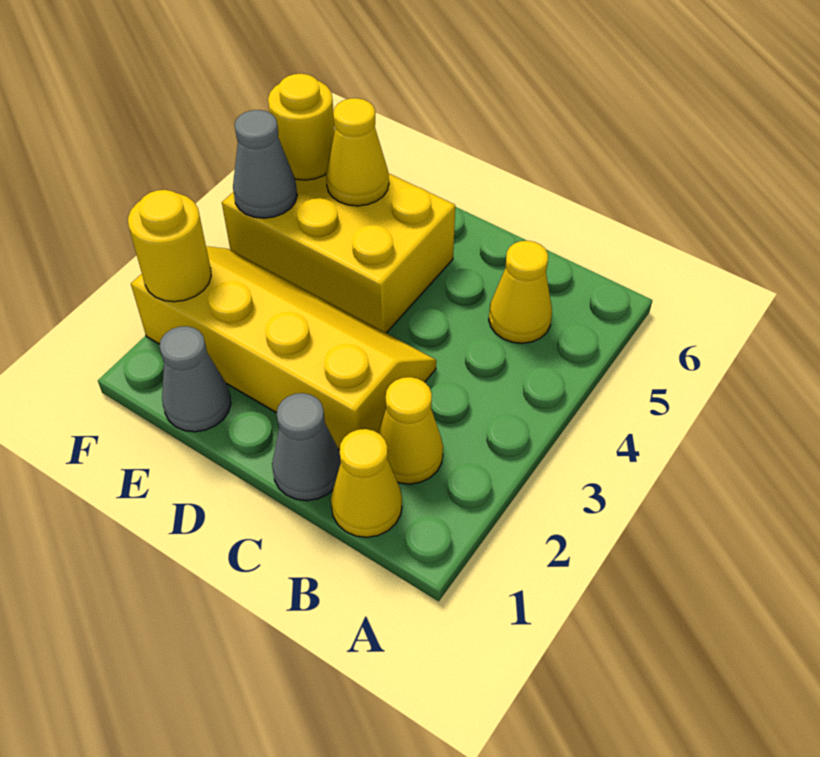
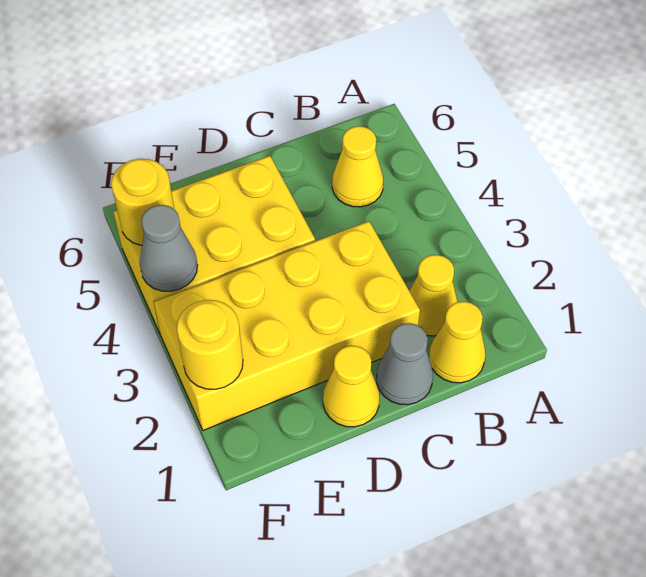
yellow slope C2:F3 level 1 top 2 -> yellow brick C2:F3 level 1
grey cone E1 level 1 -> none
yellow cone E5 level 2 -> yellow cone D1 level 1

